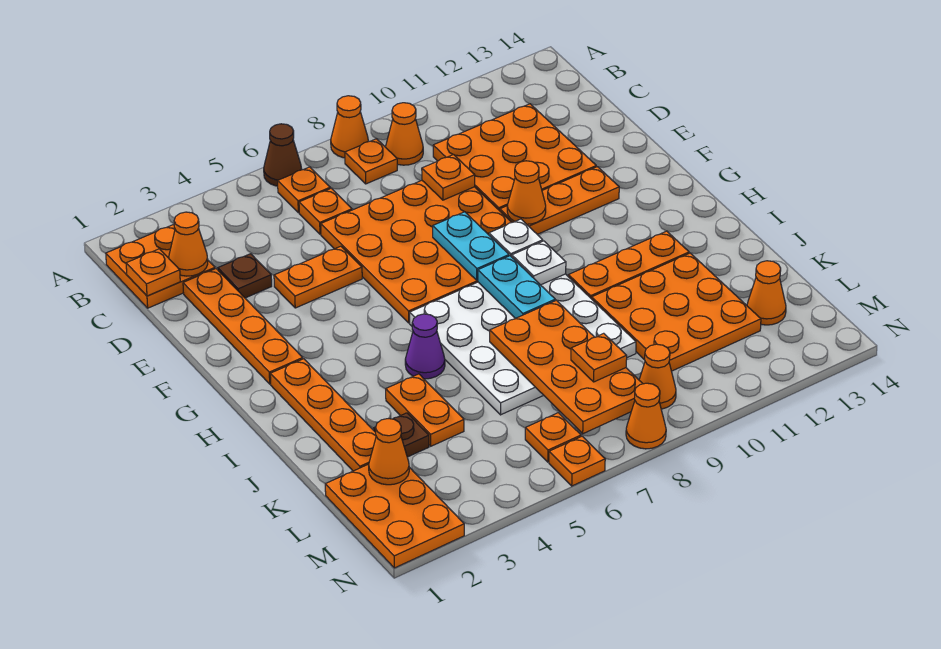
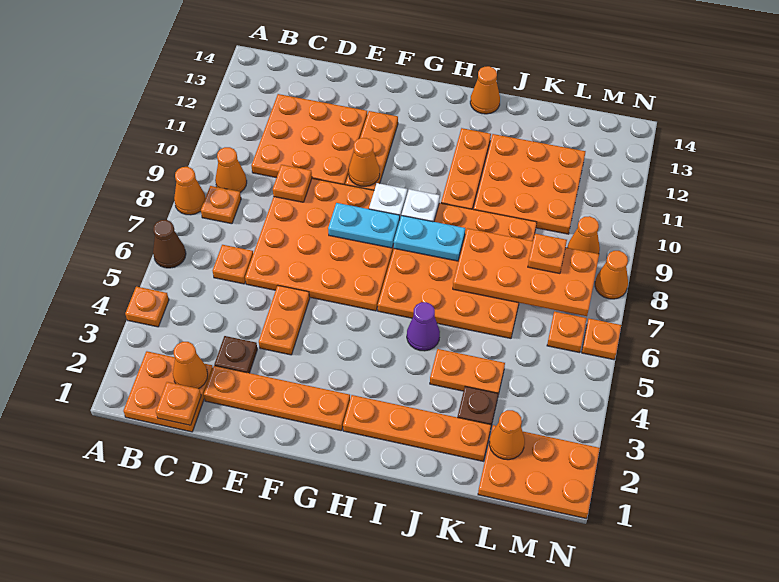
orange plate B6 level 1 -> orange plate A4 level 1
white plate H6:K9 level 1 -> orange plate H6:K9 level 1
orange cone L13 level 1 -> orange cone I14 level 1

